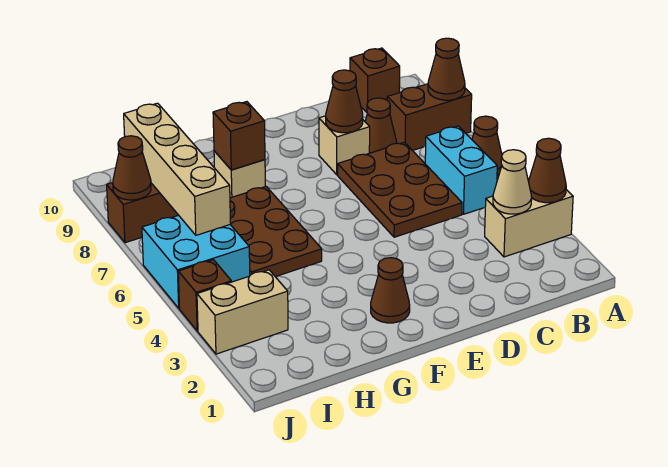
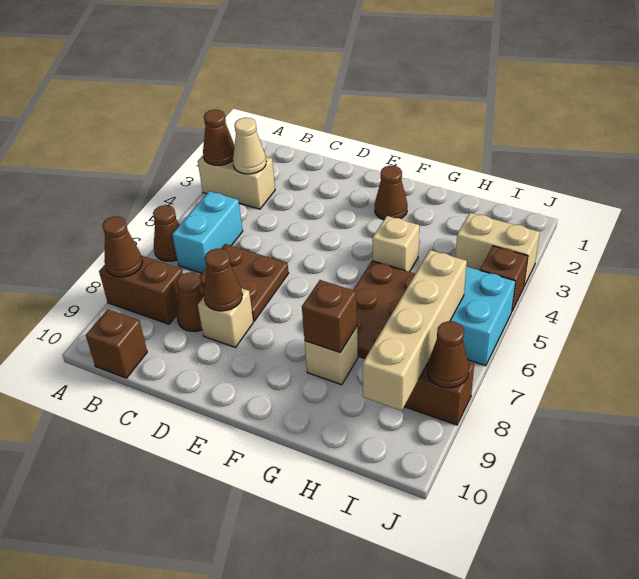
brown plate C5:D7 level 1 -> brown plate C6:D7 level 1
none -> tan brick G4 level 1

